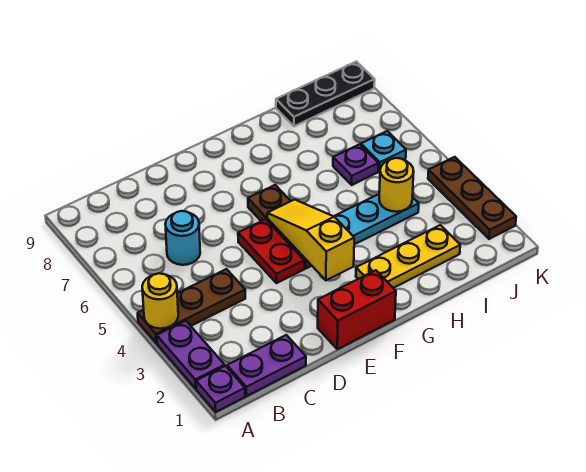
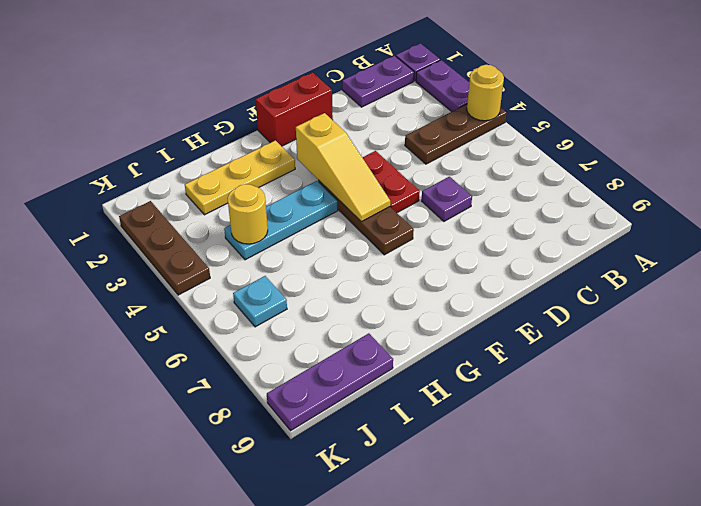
cyan round brick C6 level 1 -> none
purple plate I6 level 1 -> purple plate D6 level 1
black plate I9:K9 level 1 -> purple plate I9:K9 level 1

